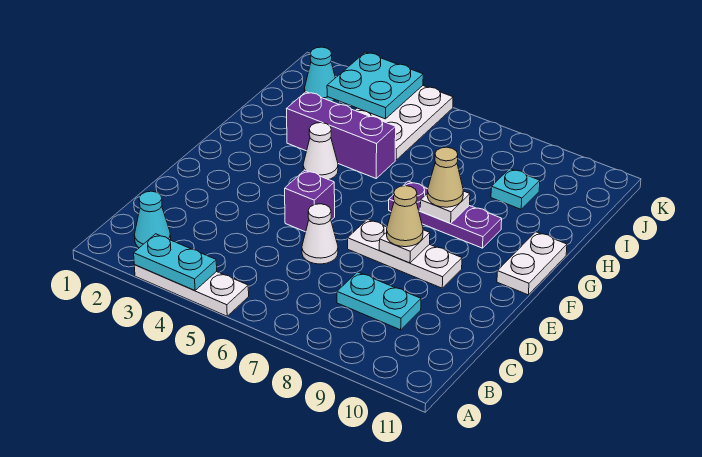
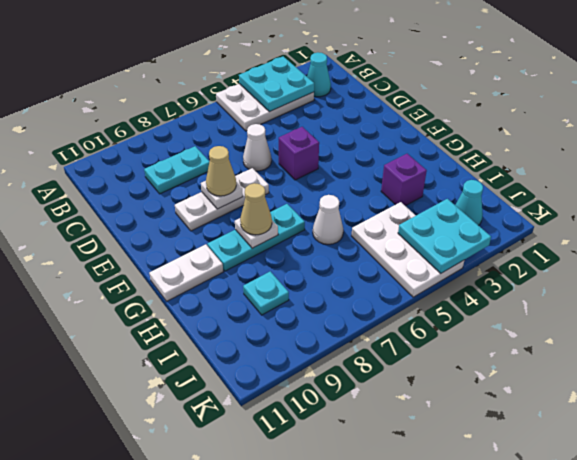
white plate A3:A5 level 1 -> white plate A3:B5 level 1
cyan plate A3:A4 level 2 -> cyan plate A3:B4 level 2
white plate F11:G11 level 1 -> white plate G10:G11 level 1
white cone G4 level 1 -> white cone H6 level 1
purple plate G7:G9 level 1 -> cyan plate G7:G9 level 1
purple brick H3:H5 level 1 -> purple brick H3 level 1

